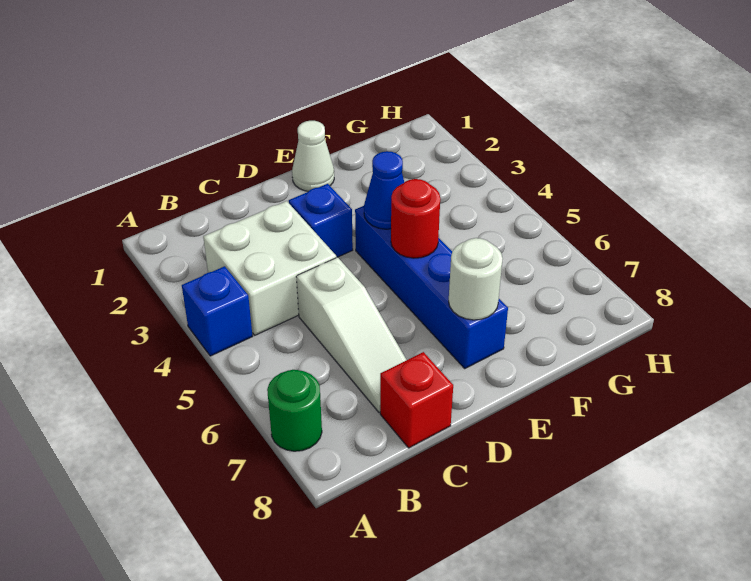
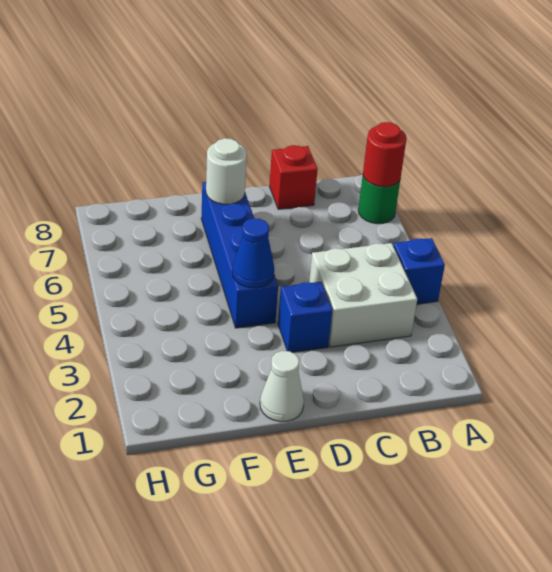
white slope C5:C7 level 1 top 5 -> none
red round brick E5 level 2 -> red round brick A7 level 2

